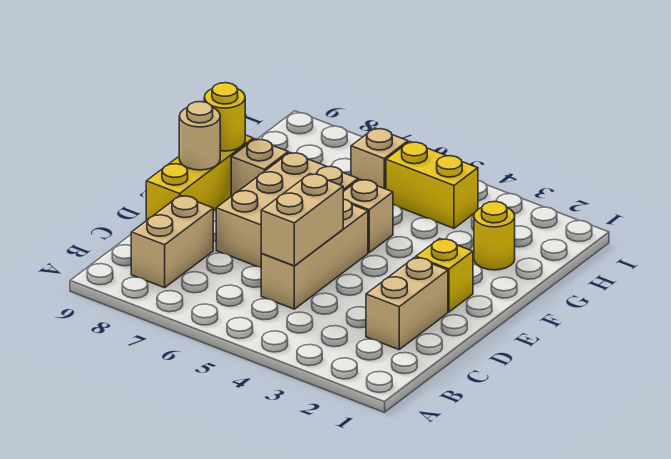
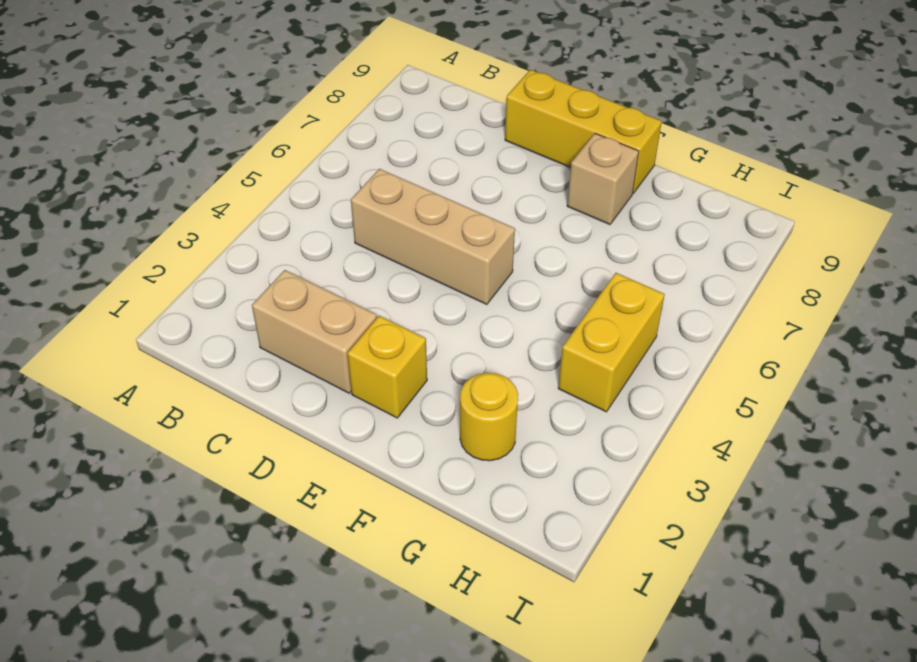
tan brick B8:C8 level 1 -> none
tan brick C5:D5 level 2 -> none
tan brick D6:F7 level 1 -> none
tan round brick E9 level 2 -> none
tan brick F5 level 1 -> none
yellow round brick F9 level 2 -> none
tan brick H6 level 1 -> none

